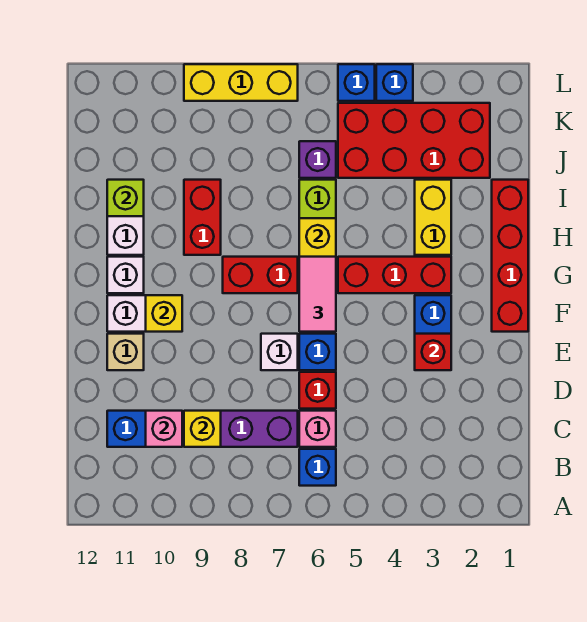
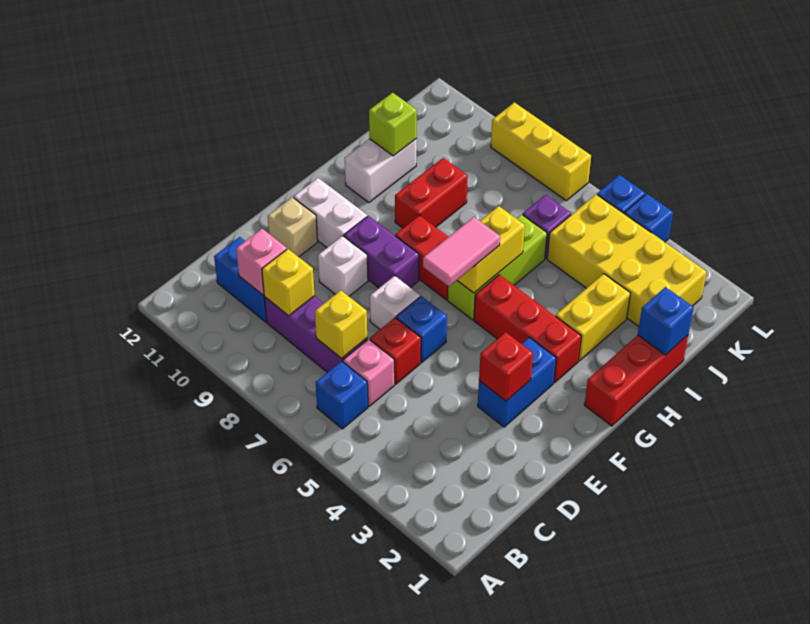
red brick F1:I1 level 1 -> red brick G1:I1 level 1
none -> purple brick F8:F9 level 1
yellow brick F10 level 2 -> yellow brick C7 level 2
white brick G11 level 1 -> white brick E9 level 1
none -> blue brick I1 level 2
red brick J2:K5 level 1 -> yellow brick J2:K5 level 1

